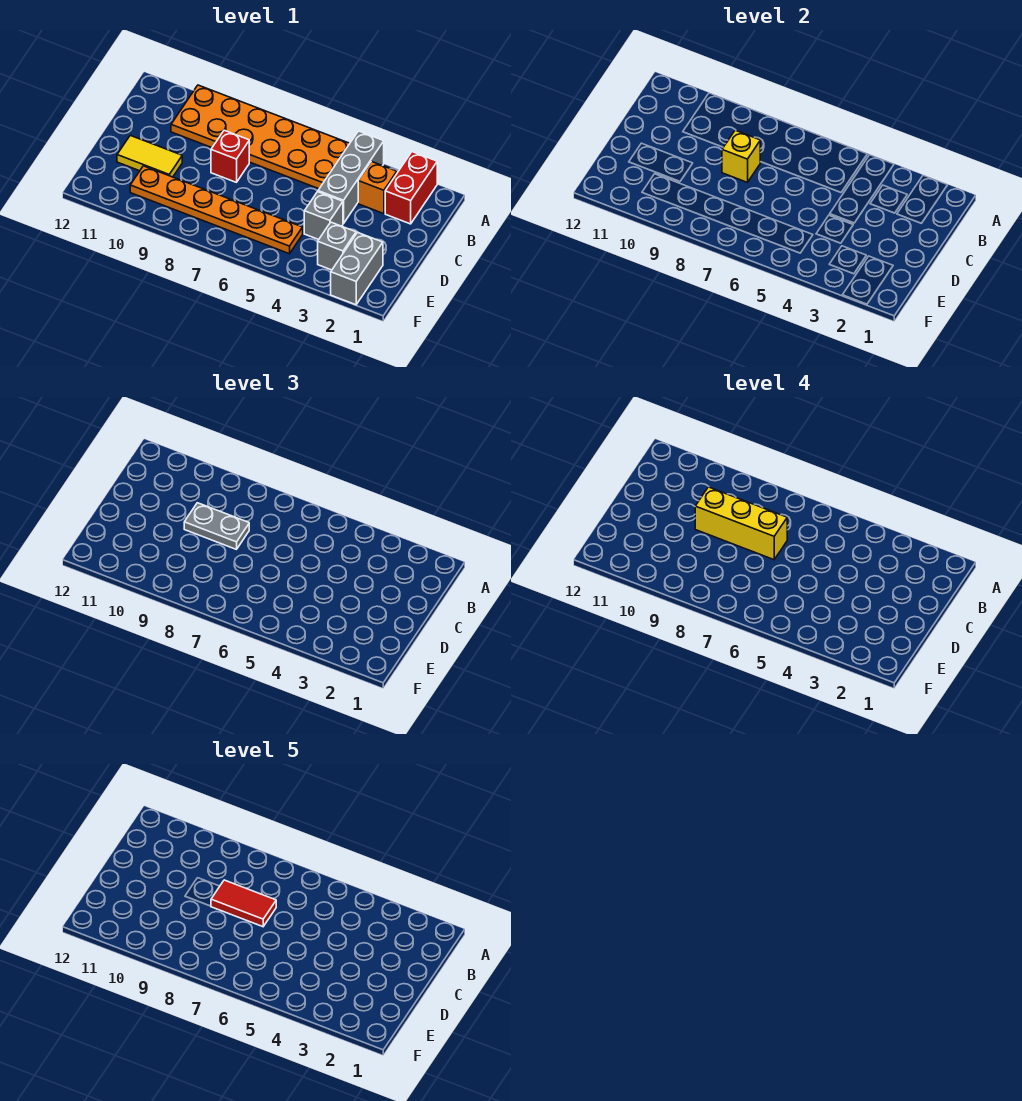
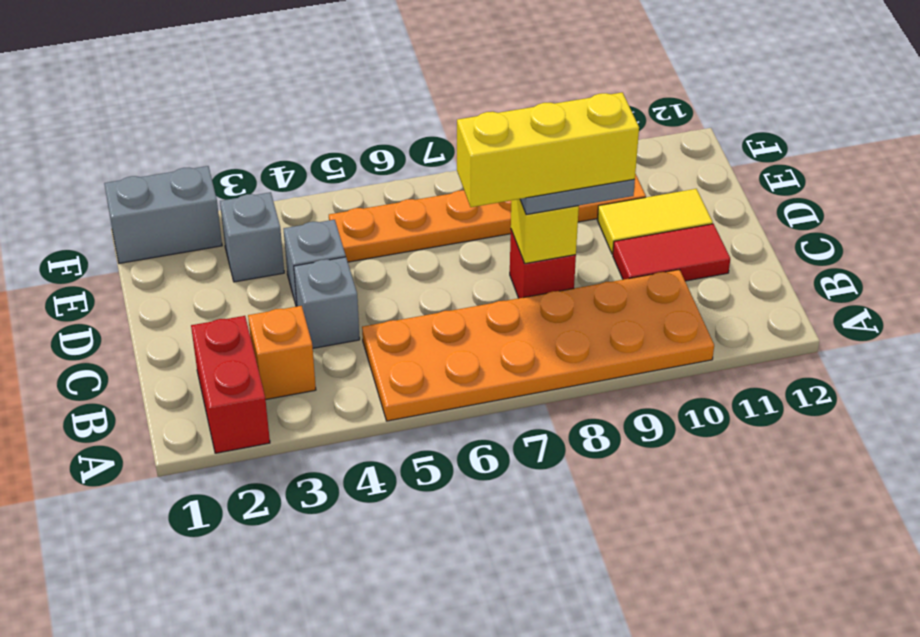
grey brick A4:C4 level 1 -> grey brick C4 level 1
red tile C7:C8 level 5 -> red tile C10:C11 level 1
grey brick E2:F2 level 1 -> grey brick F1:F2 level 1

